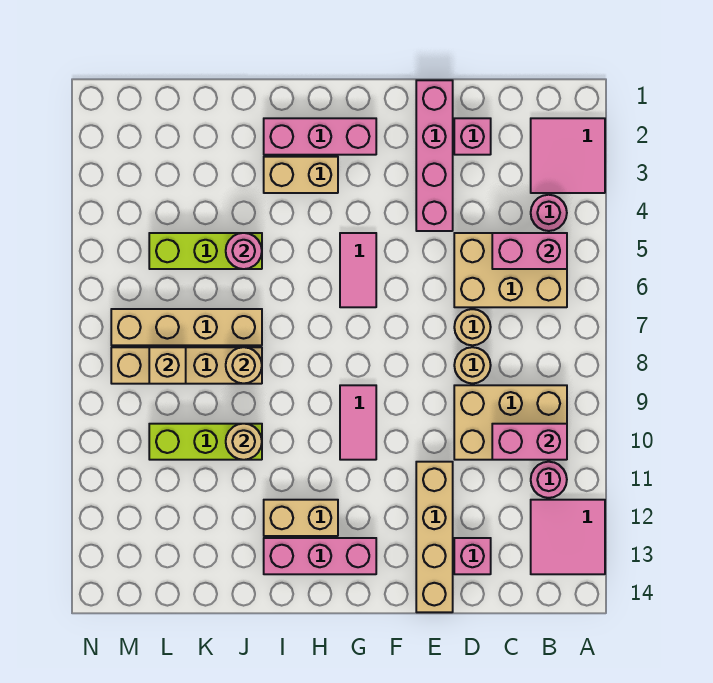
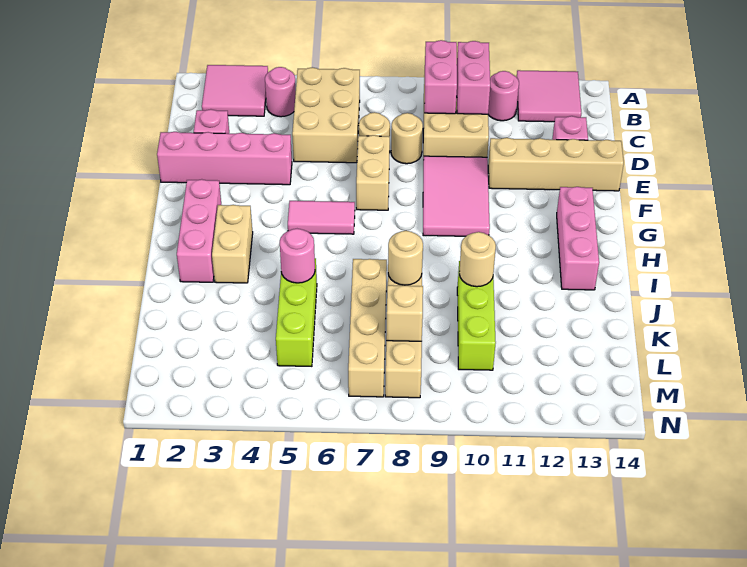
pink brick B5:C5 level 2 -> pink brick B9:C9 level 2
pink tile G9:G10 level 1 -> pink tile E9:G10 level 1
tan brick H12:I12 level 1 -> tan brick E7:F7 level 1

